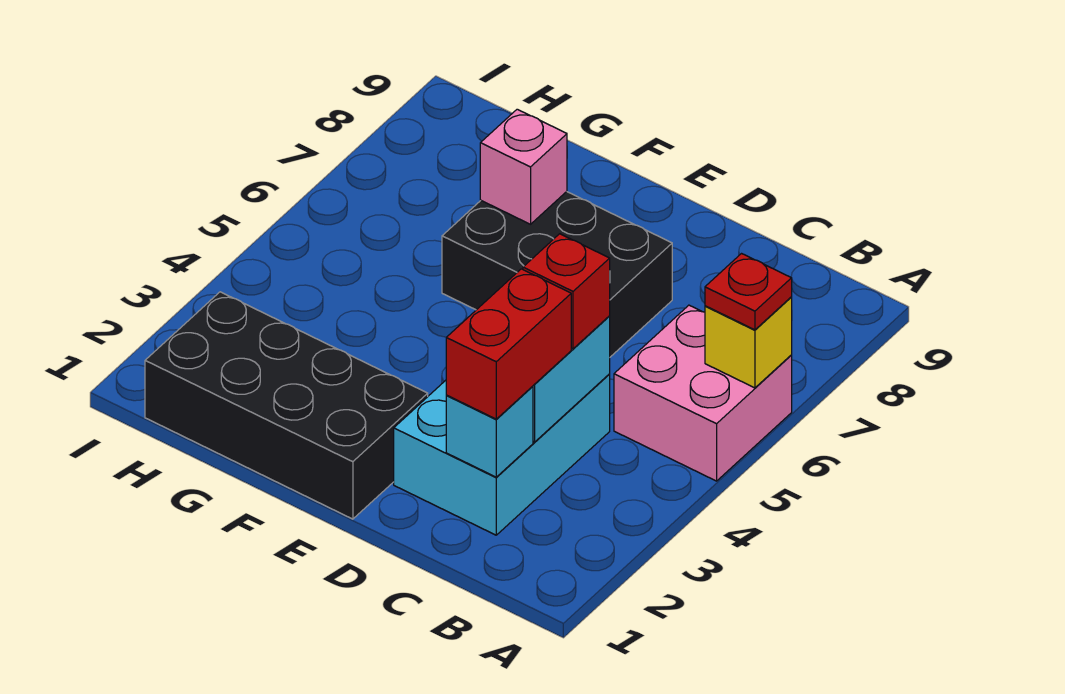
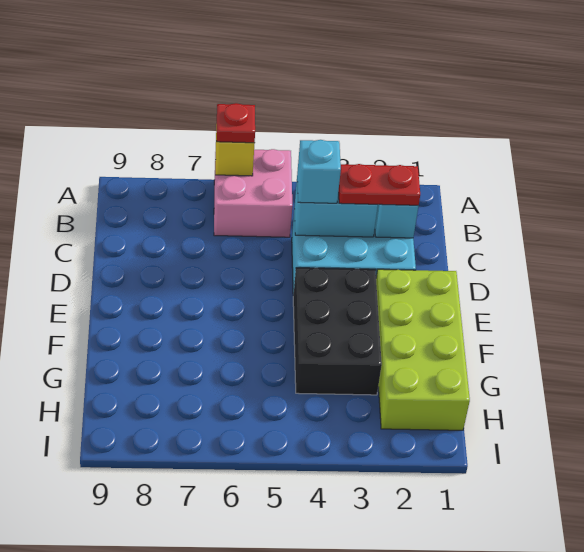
red brick C2:C3 level 3 -> red plate C2:C3 level 3
red brick C4 level 3 -> cyan brick C4 level 3
black brick D6:F7 level 1 -> black brick E3:G4 level 1
black brick E1:H2 level 1 -> lime brick E1:H2 level 1
pink brick F7 level 2 -> none

